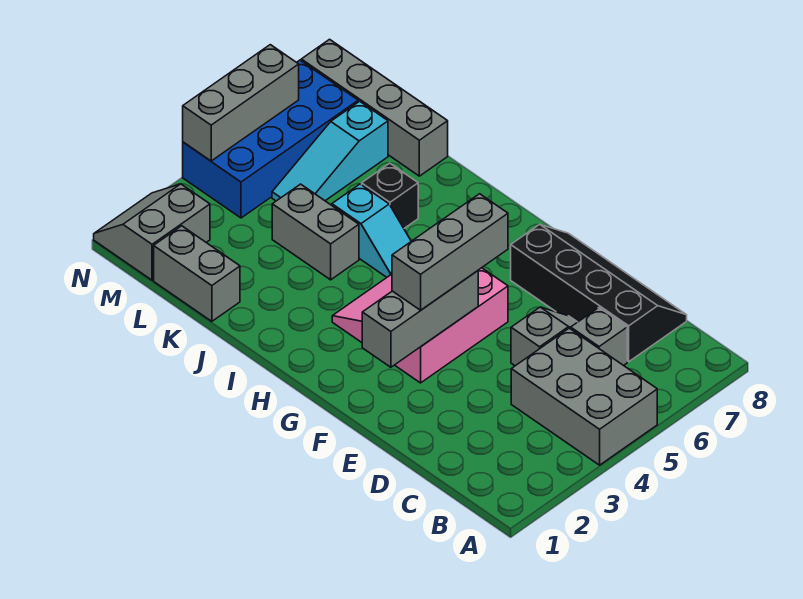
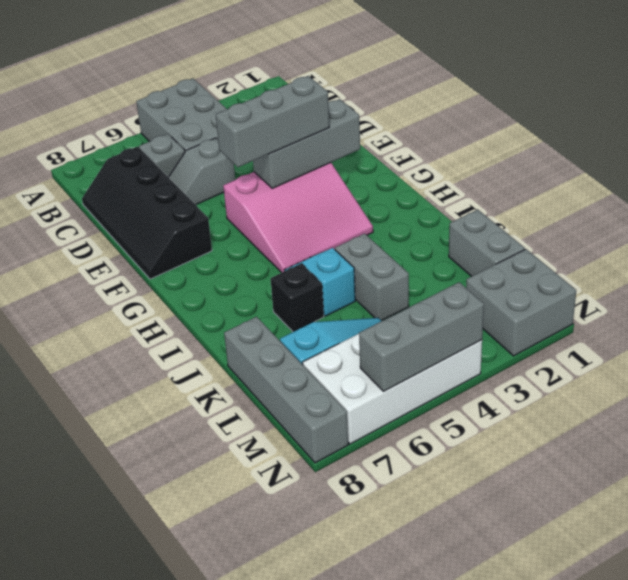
grey slope M1:N2 level 1 top M -> grey brick M1:N2 level 1
blue brick M4:N7 level 1 -> white brick M4:N7 level 1

